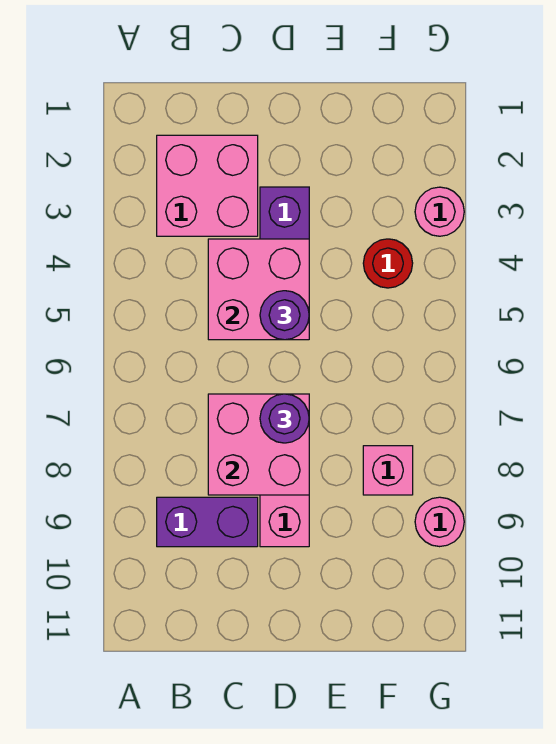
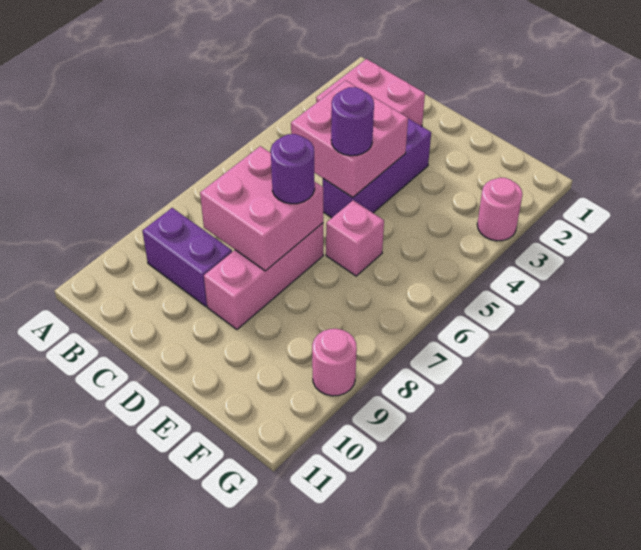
red round brick F4 level 1 -> none
pink brick F8 level 1 -> pink brick E6 level 1

